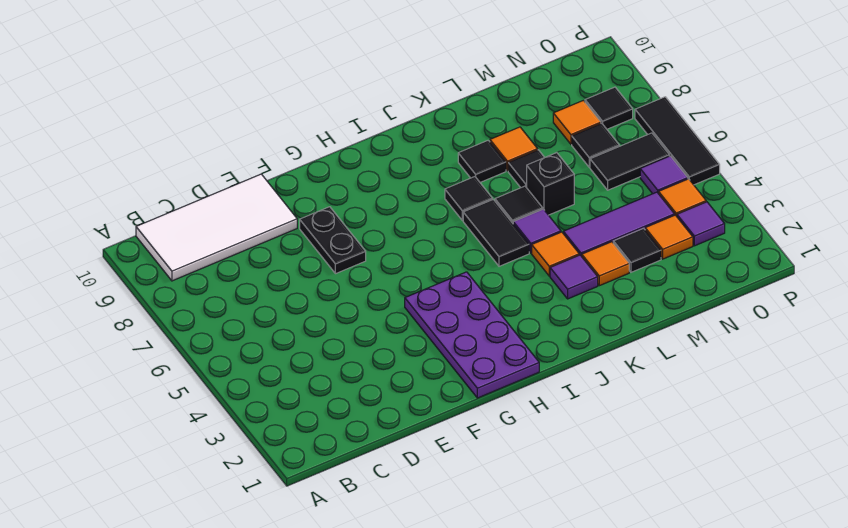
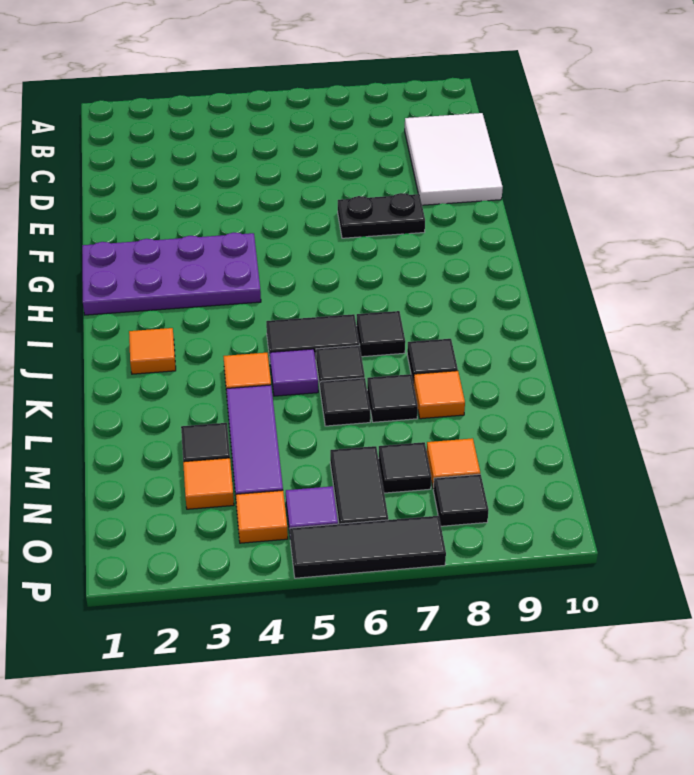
white tile B9:E10 level 1 -> white tile C9:E10 level 1
purple tile K3 level 1 -> none
orange tile L3 level 1 -> orange tile J2 level 1
black brick L6 level 1 -> black tile L6 level 1
purple tile O3 level 1 -> none

